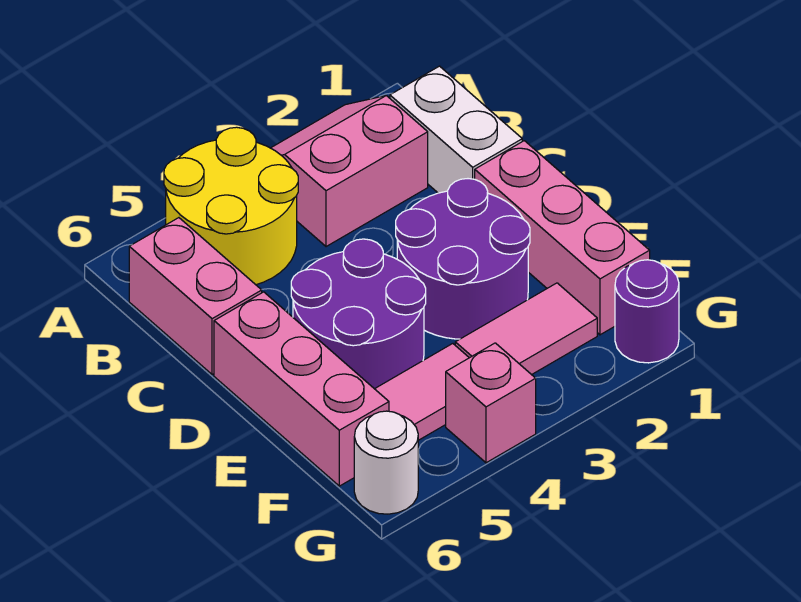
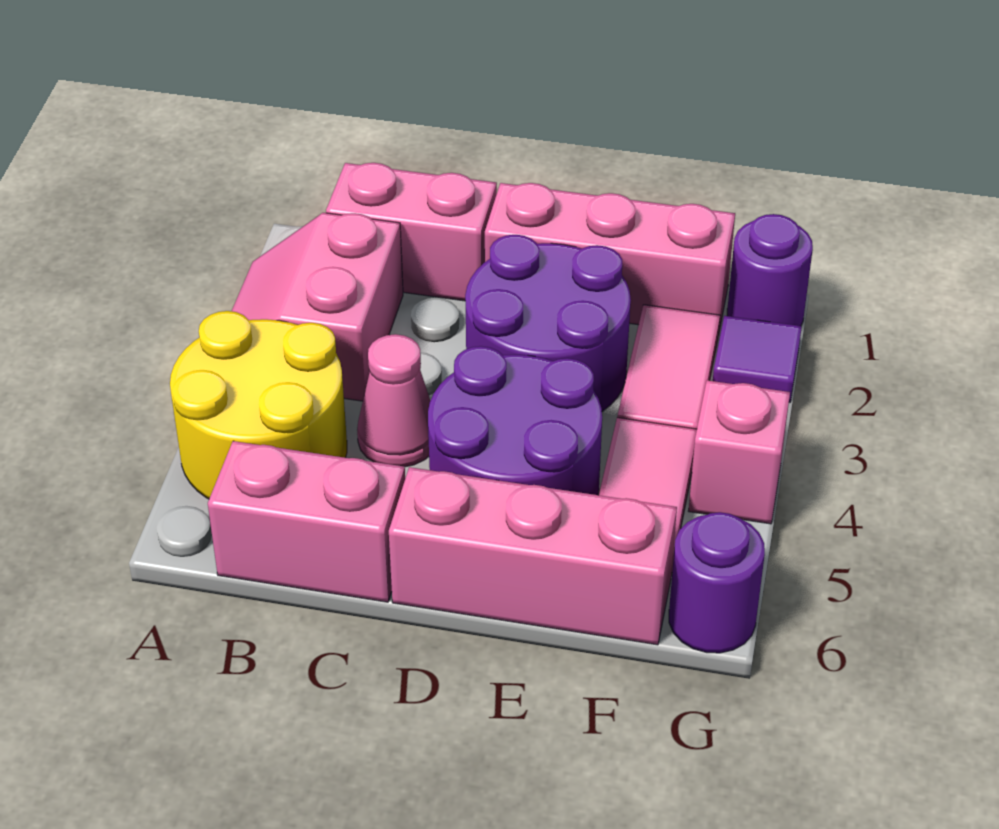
white brick B1:C1 level 1 -> pink brick B1:C1 level 1
none -> pink cone C4 level 1
none -> purple tile G2 level 1
white round brick G6 level 1 -> purple round brick G6 level 1

